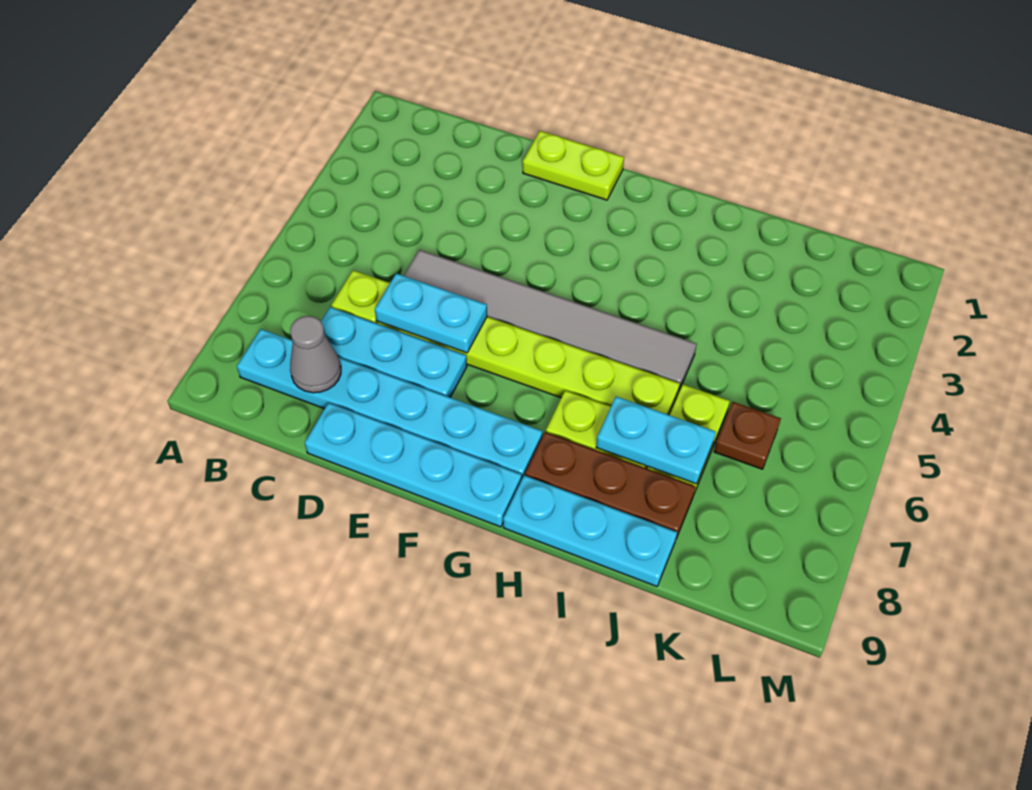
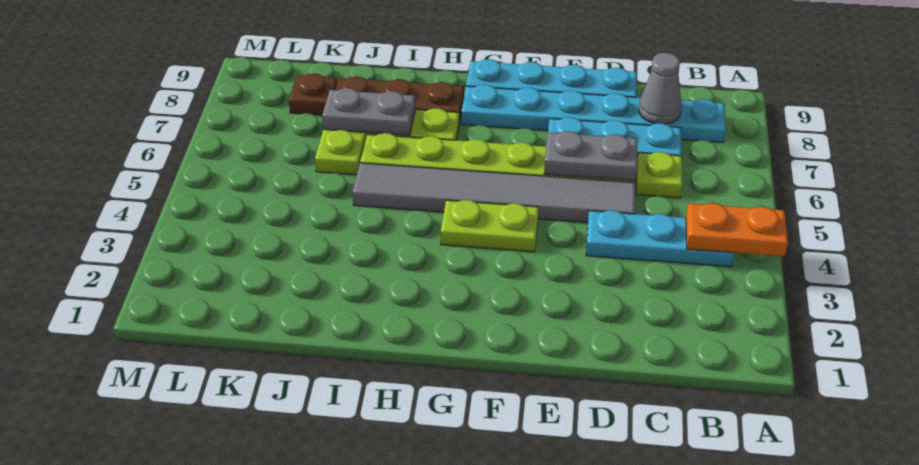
none -> orange plate A4:B4 level 2
cyan plate D6:E6 level 2 -> grey plate D6:E6 level 2
lime plate E1:F1 level 1 -> lime plate F4:G4 level 1
cyan plate H9:J9 level 1 -> cyan plate B4:D4 level 1
cyan plate I7:J7 level 2 -> grey plate I7:J7 level 2
brown plate K6 level 1 -> brown plate K8 level 1

